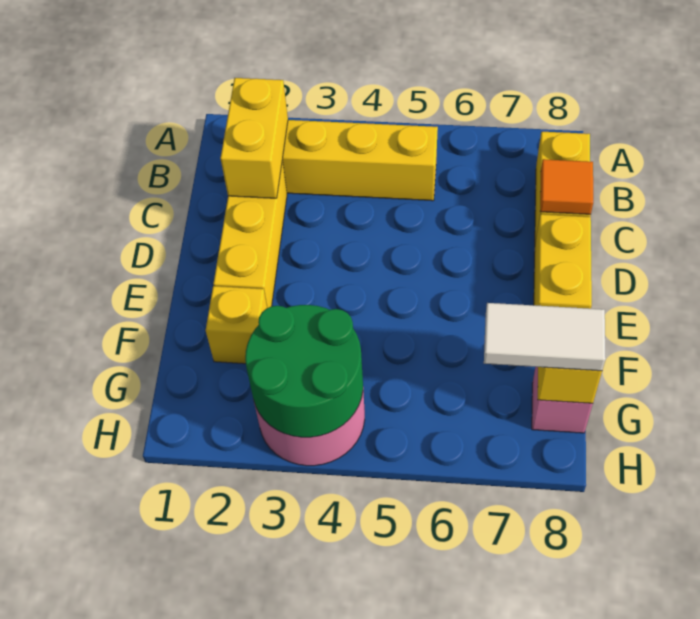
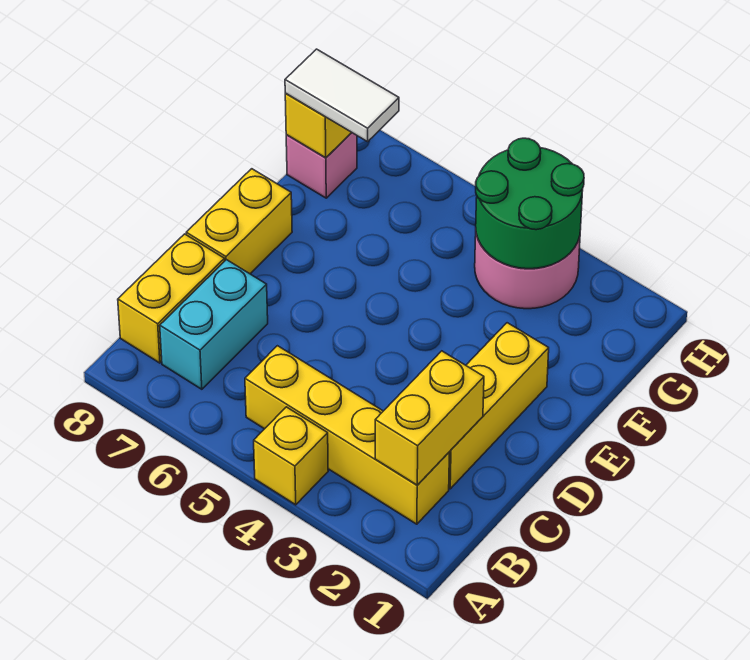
none -> cyan brick B7:C7 level 1
orange tile C8 level 2 -> none
yellow brick F2 level 1 -> yellow brick A4 level 1

